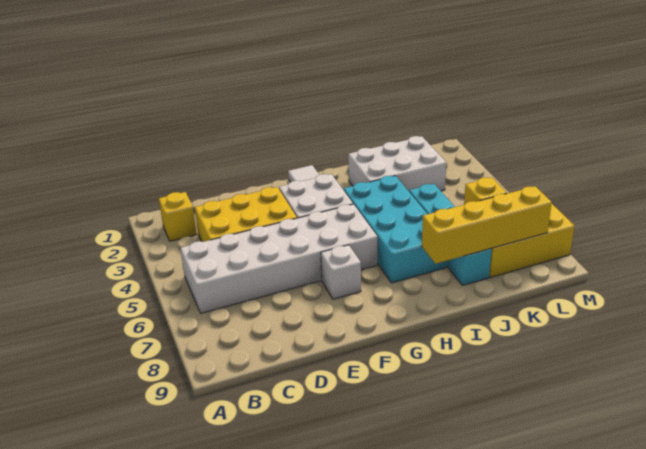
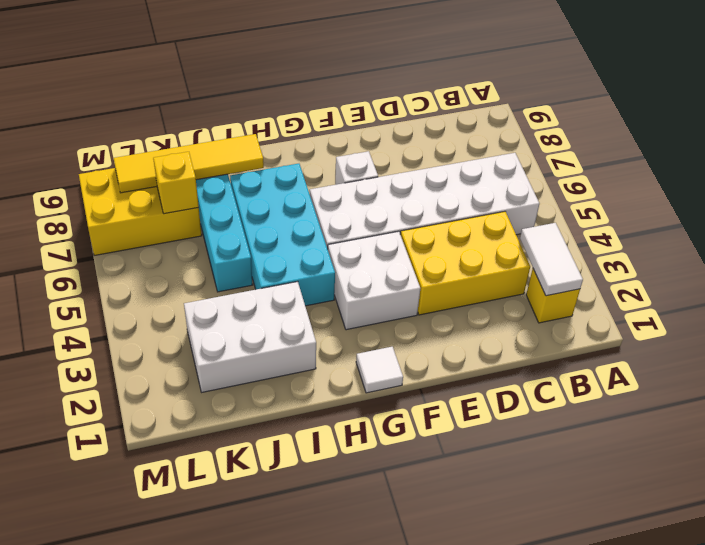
none -> white tile B2:B3 level 2
yellow brick I8:L8 level 2 -> yellow tile I8:L8 level 2

